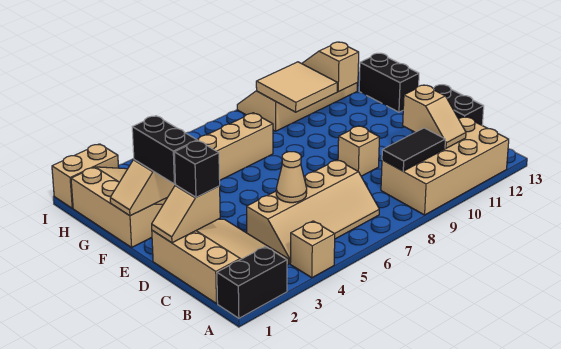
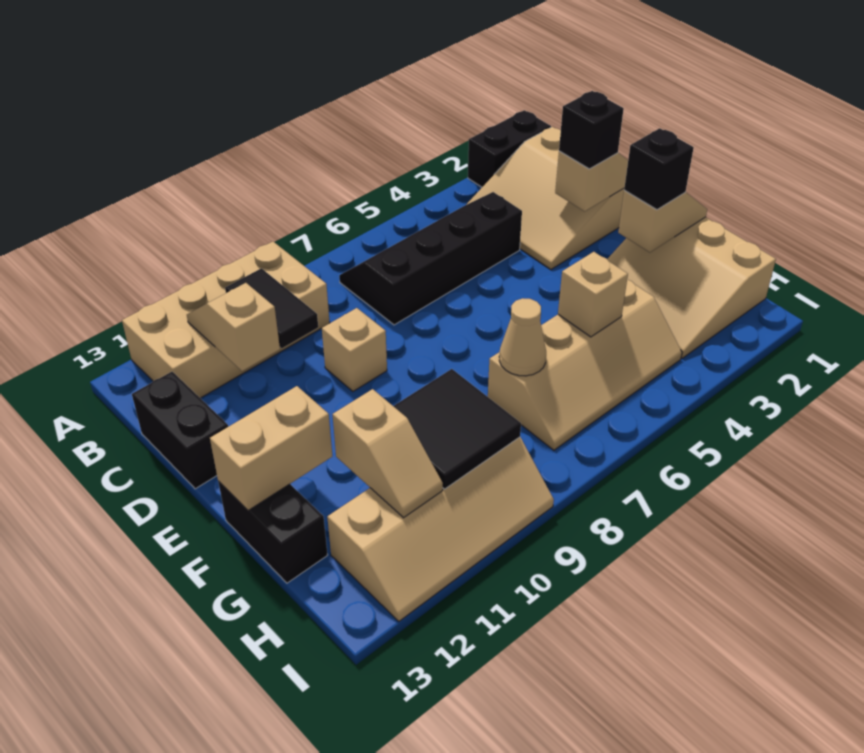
tan brick A4 level 1 -> tan brick G5 level 2
tan slope B4:C7 level 1 top C -> black slope B4:C7 level 1 top C
black tile B9:B10 level 2 -> black tile B10:C10 level 2
tan cone C5 level 2 -> tan cone G7 level 2
black brick E2:F2 level 3 -> black brick F2 level 3
tan tile G9:H10 level 2 -> black tile G9:H10 level 2
tan brick I1:I2 level 1 -> tan brick F12:F13 level 2

